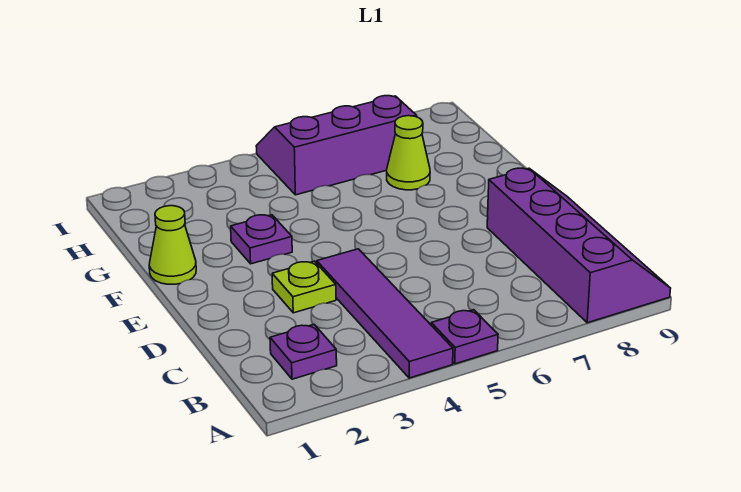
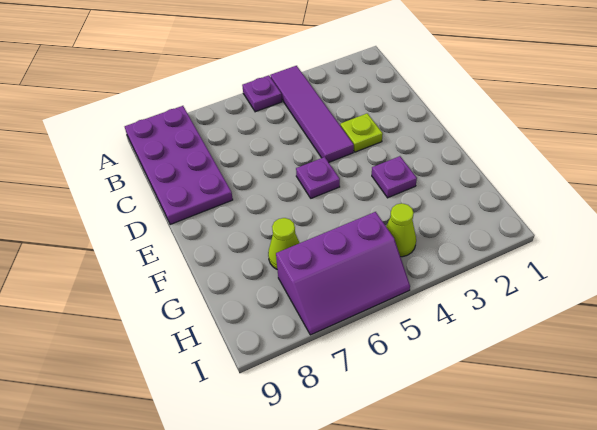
purple slope A8:D9 level 1 top 8 -> purple plate A8:D9 level 1
purple plate B2 level 1 -> purple plate E5 level 1
lime cone F1 level 1 -> lime cone H4 level 1

